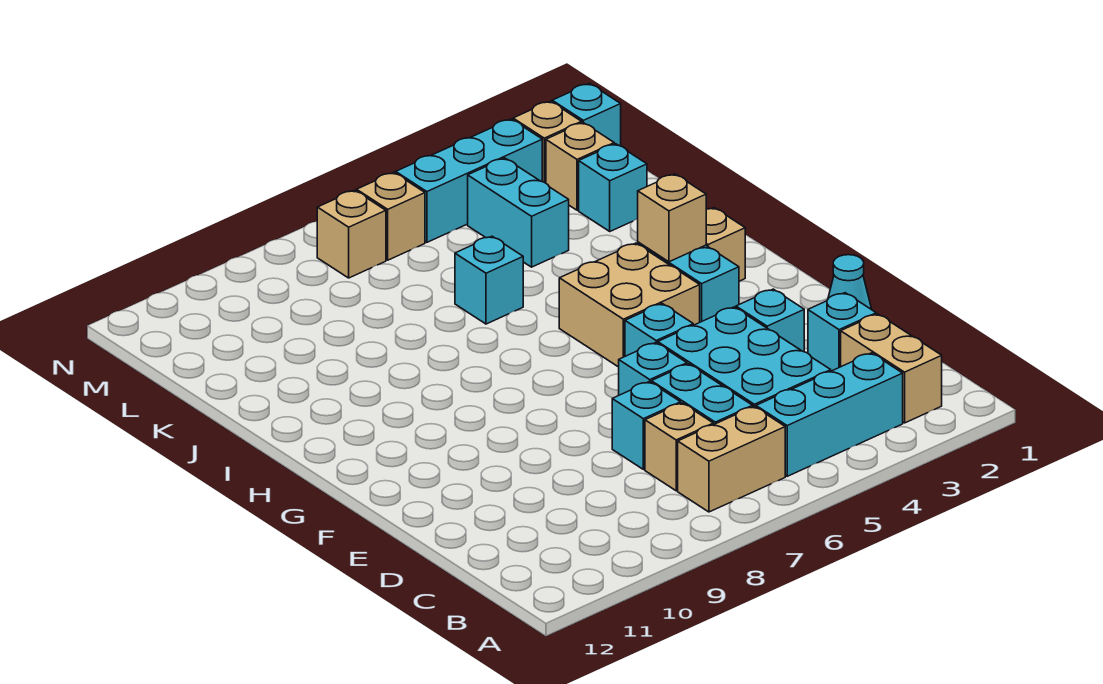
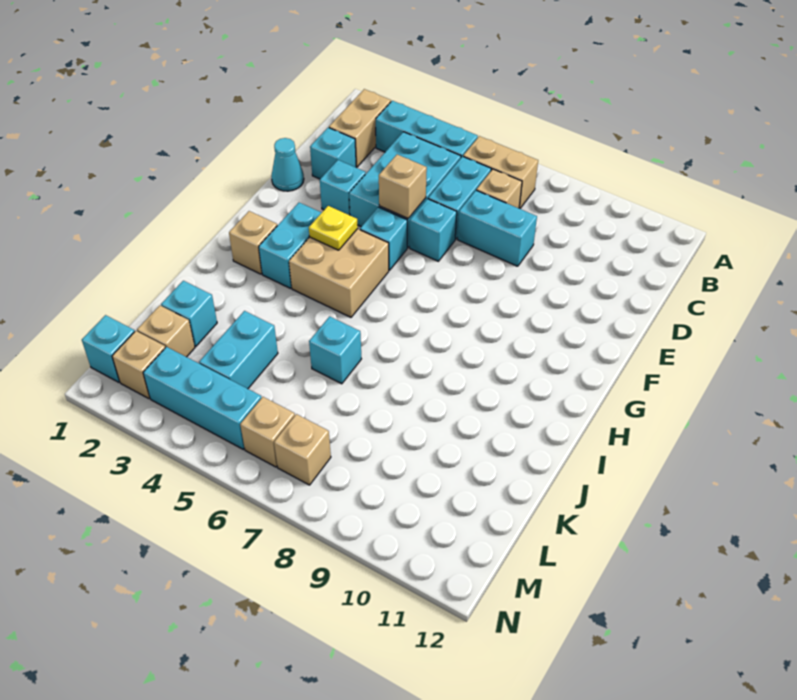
cyan brick D7 level 1 -> cyan brick D7:D8 level 1
none -> yellow plate G4 level 2
tan brick H3 level 2 -> tan brick E5 level 2

